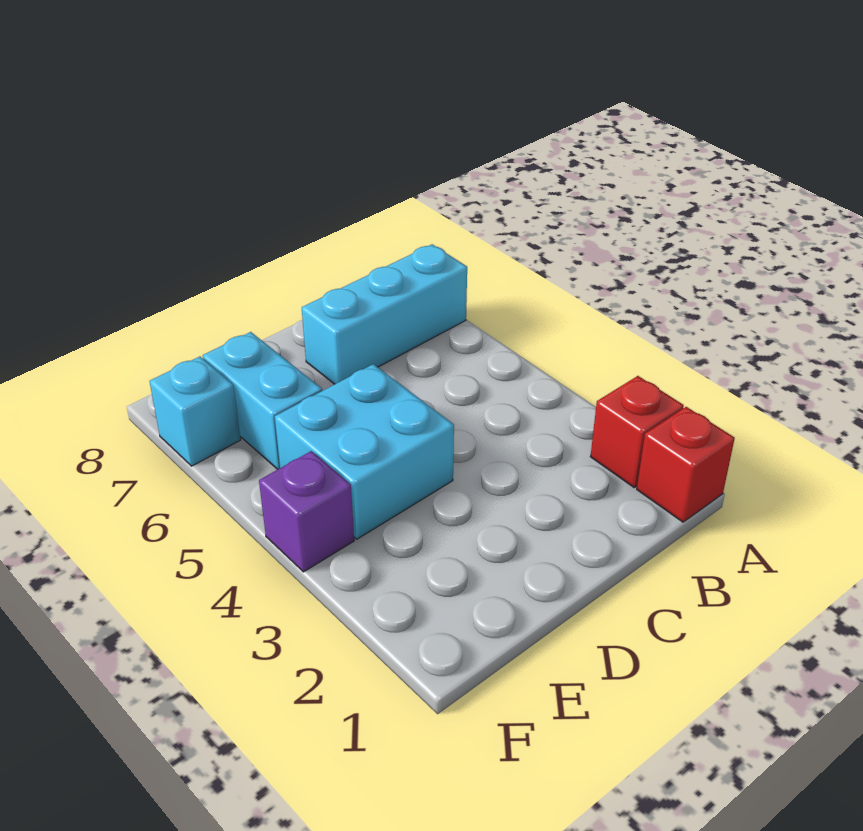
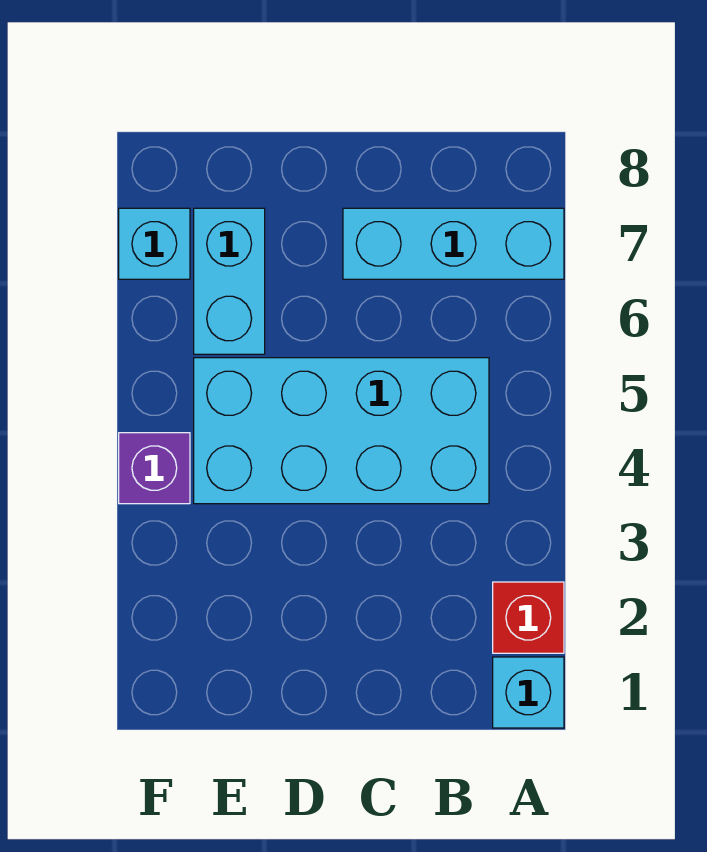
red brick A1 level 1 -> cyan brick A1 level 1
cyan brick D4:E5 level 1 -> cyan brick B4:E5 level 1

